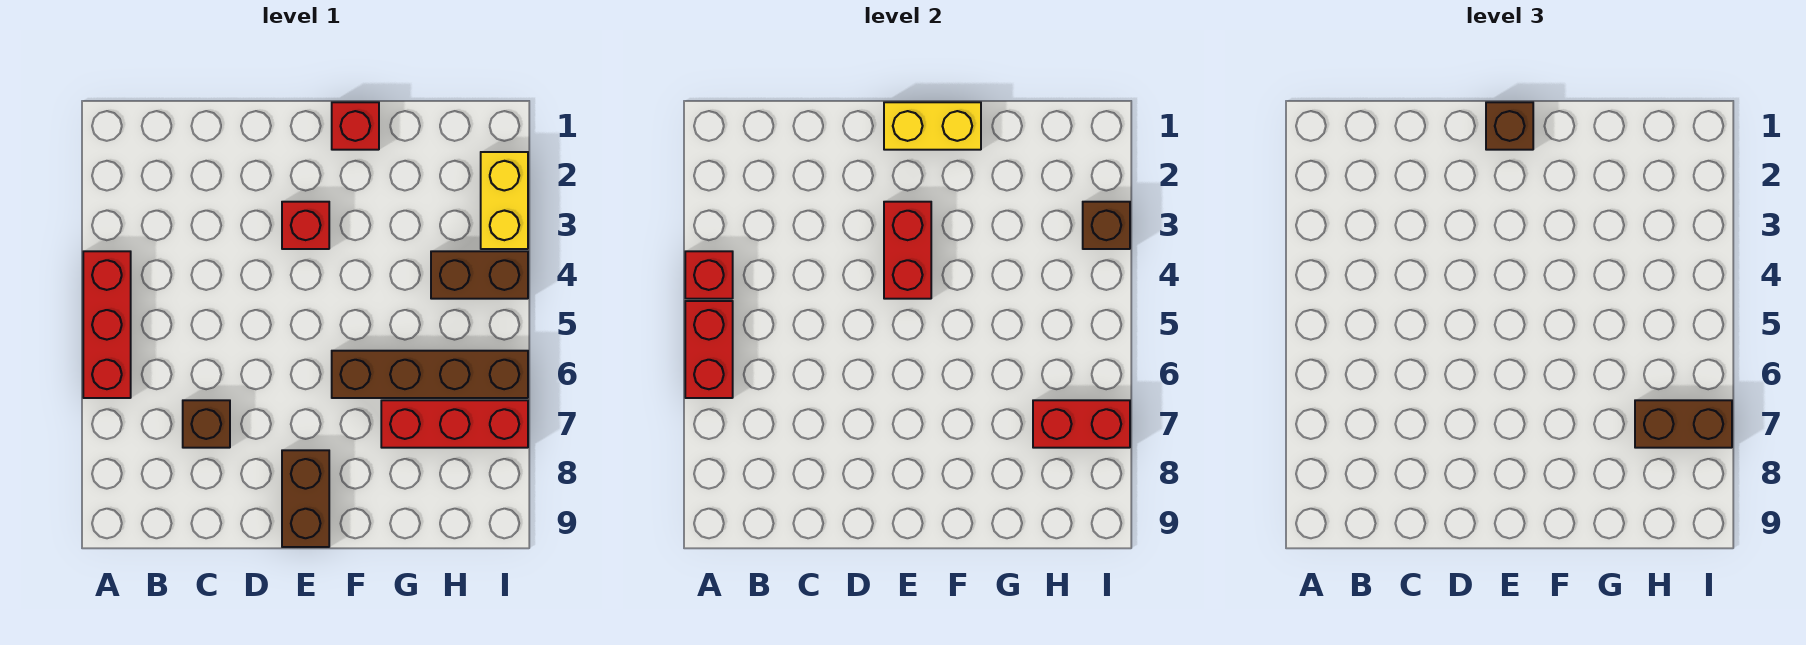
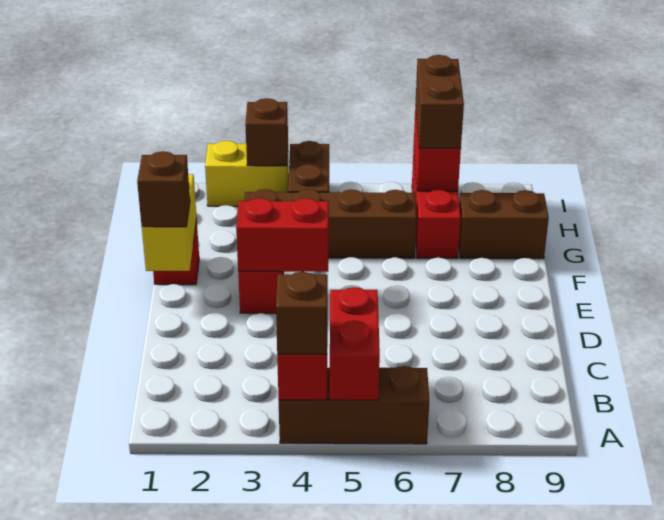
red brick A4:A6 level 1 -> brown brick A4:A6 level 1
red brick A5:A6 level 2 -> red brick A5:B5 level 2
brown brick C7 level 1 -> brown brick A4 level 3
brown brick E8:E9 level 1 -> brown brick G8:G9 level 1
brown brick F6:I6 level 1 -> brown brick G3:G6 level 1

